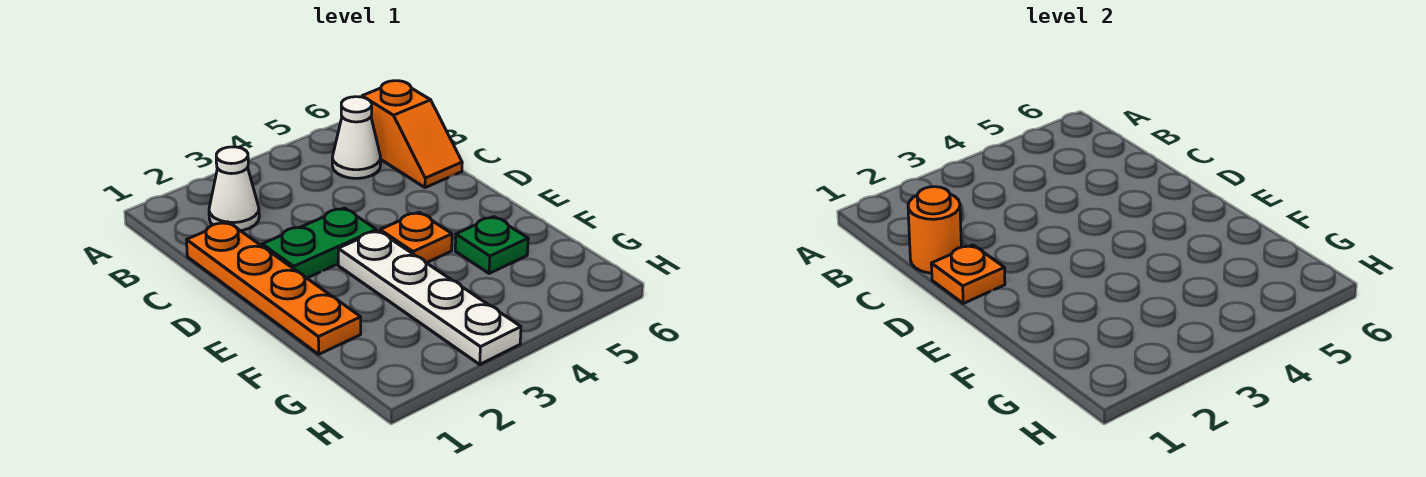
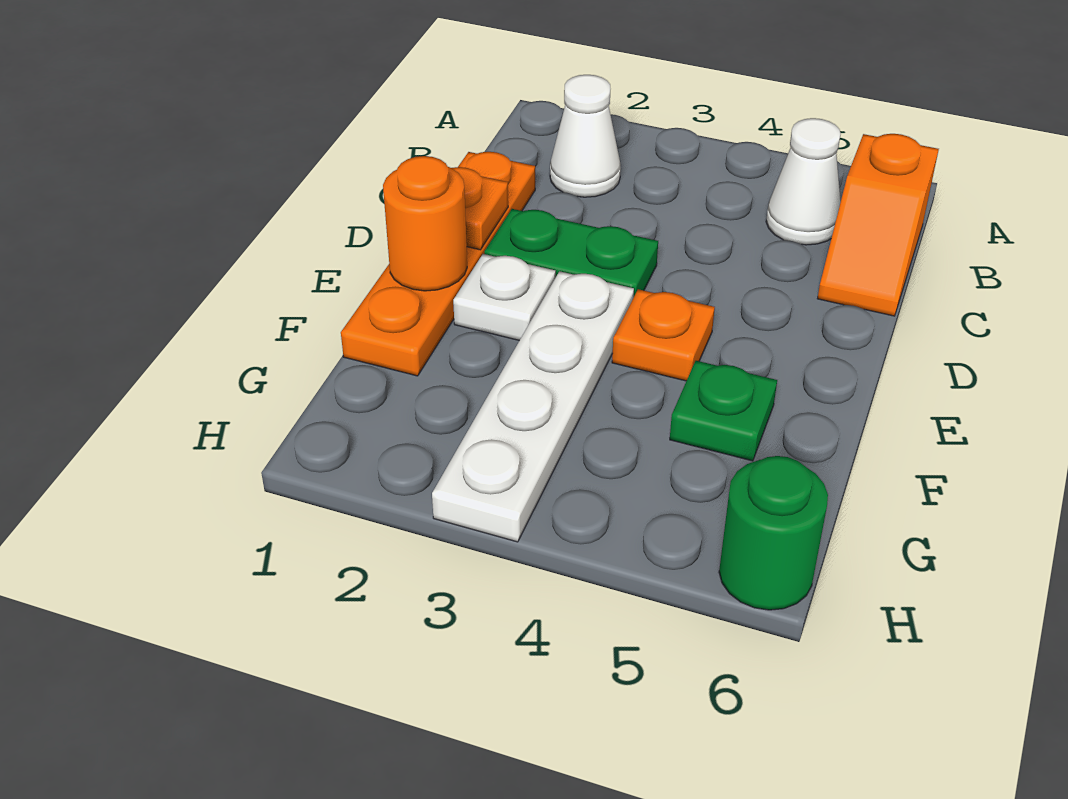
orange round brick C1 level 2 -> orange round brick E1 level 2
none -> white plate E2 level 1
none -> green round brick H6 level 1

